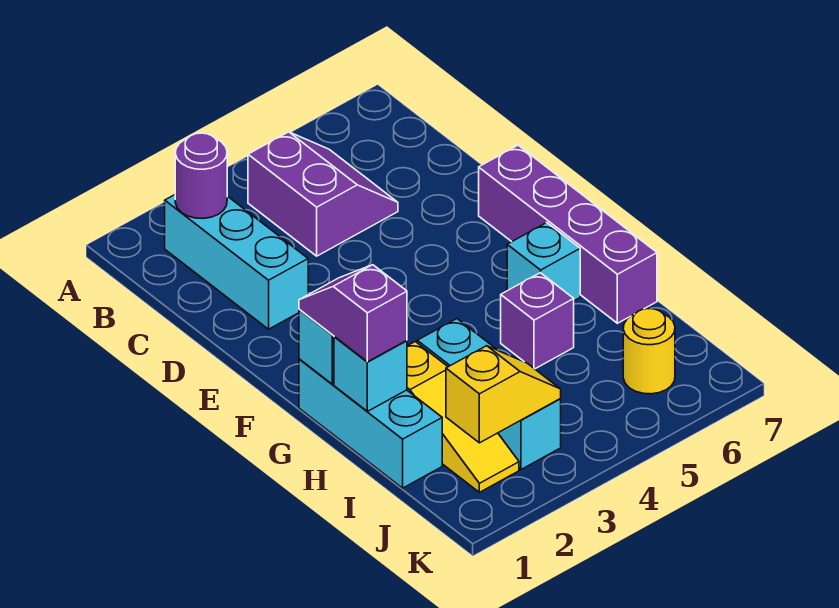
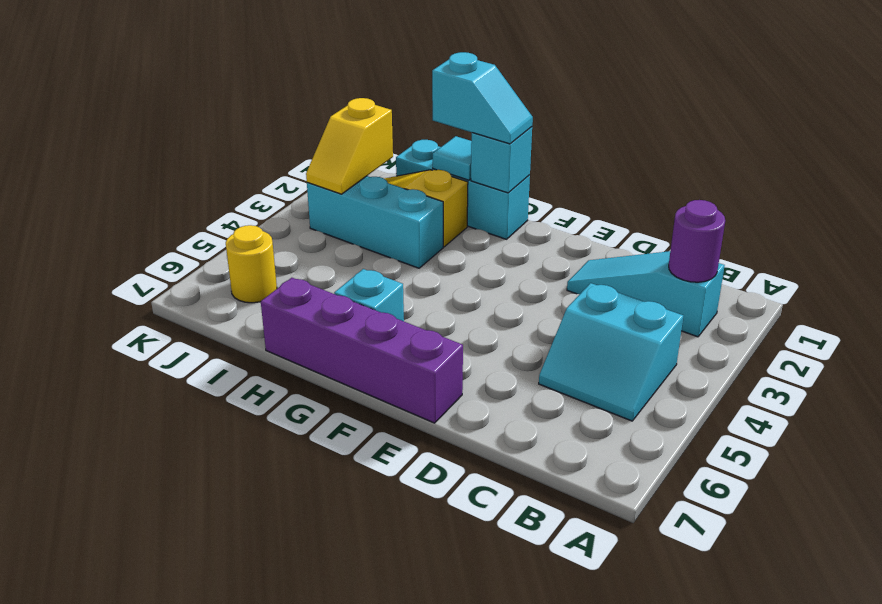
cyan brick B2:D2 level 1 -> cyan slope B2:D2 level 1 top B
purple slope B4:C5 level 1 top 4 -> cyan slope B4:C5 level 1 top 4
purple slope G1:H1 level 3 top H -> cyan slope G1:H1 level 3 top H
cyan brick H1 level 2 -> cyan tile H1 level 2
purple brick H5 level 1 -> none

